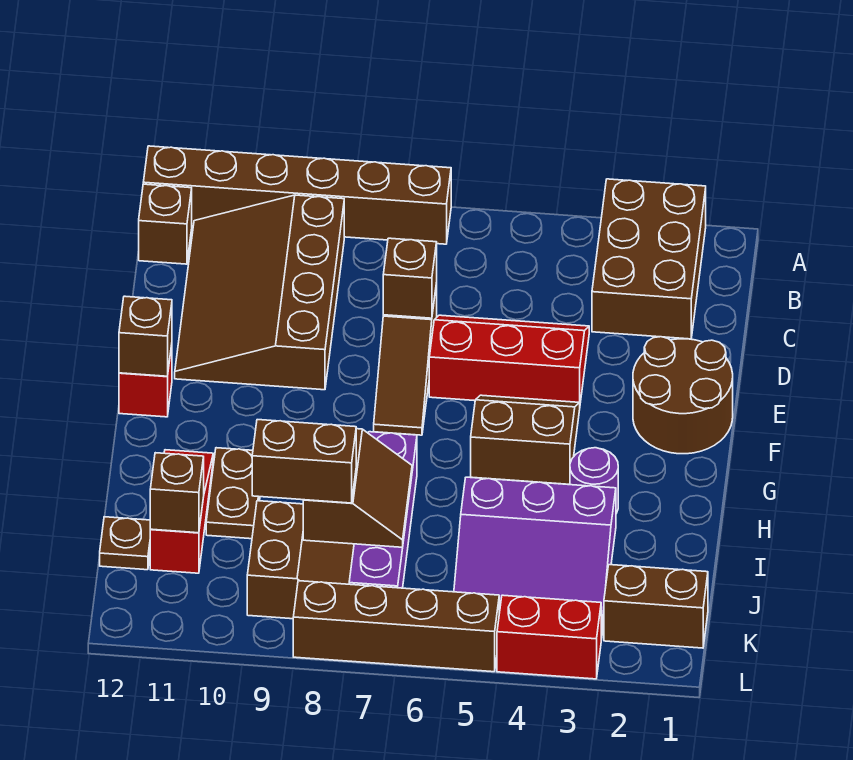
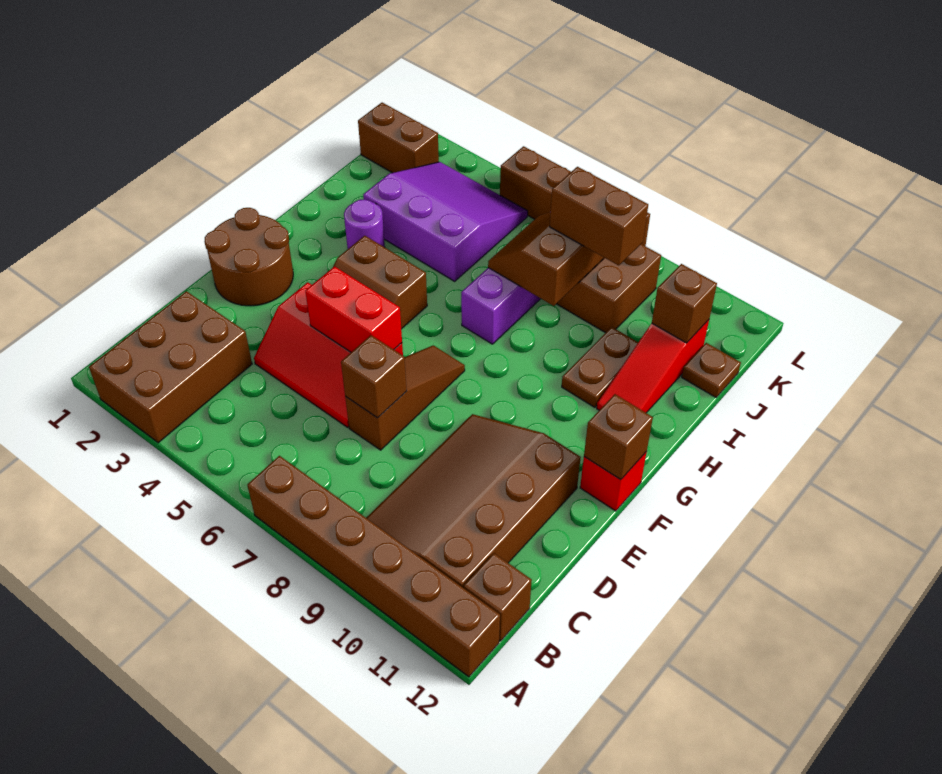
brown slope B9:E11 level 1 top 9 -> brown slope B9:E11 level 1 top 11
red brick L3:L4 level 1 -> red brick E5:E6 level 2

